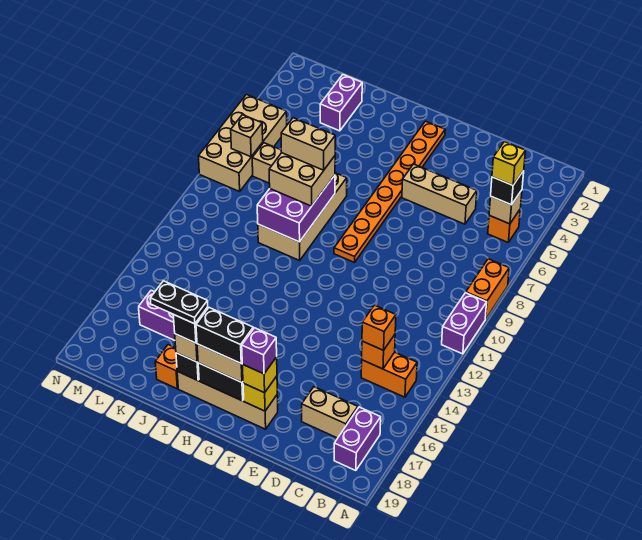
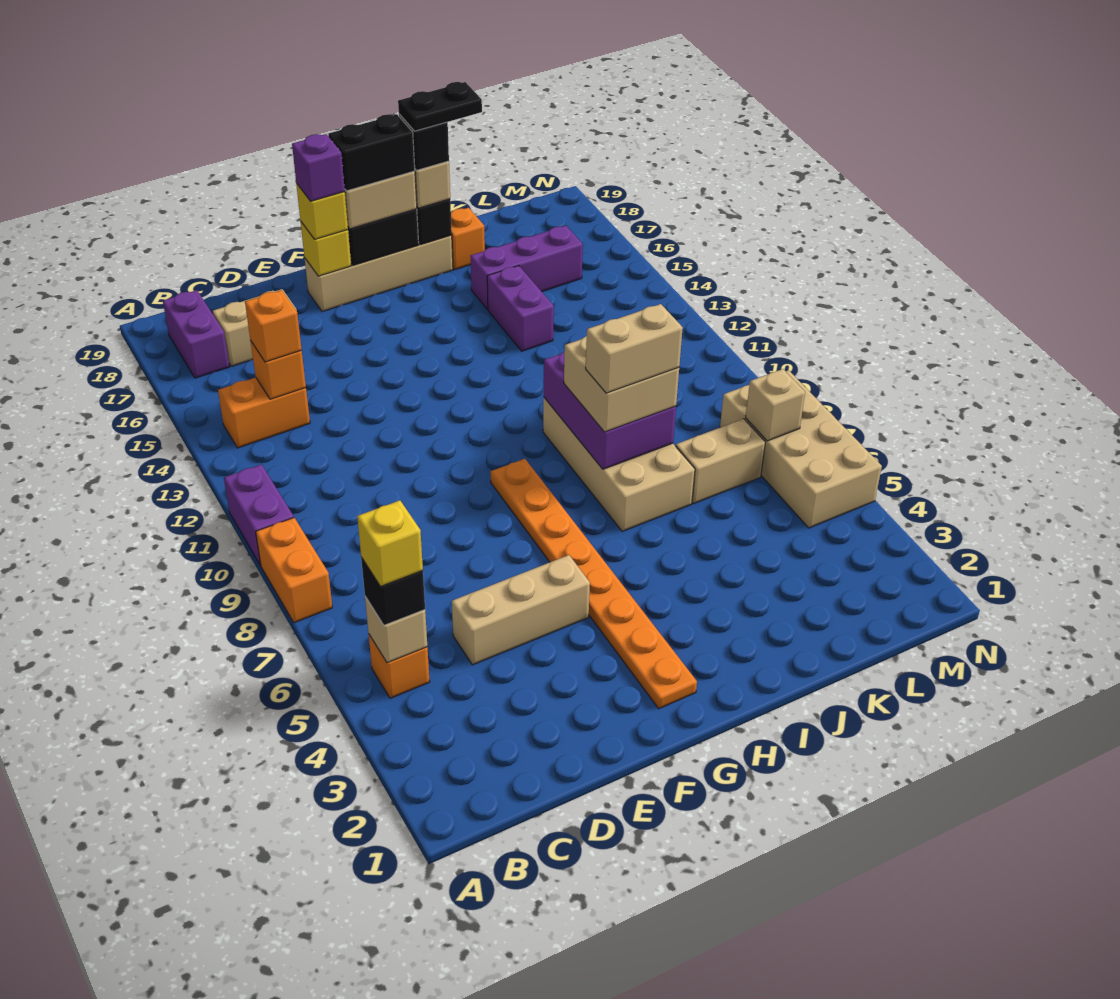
purple brick K2:K3 level 1 -> purple brick J14:J15 level 1

